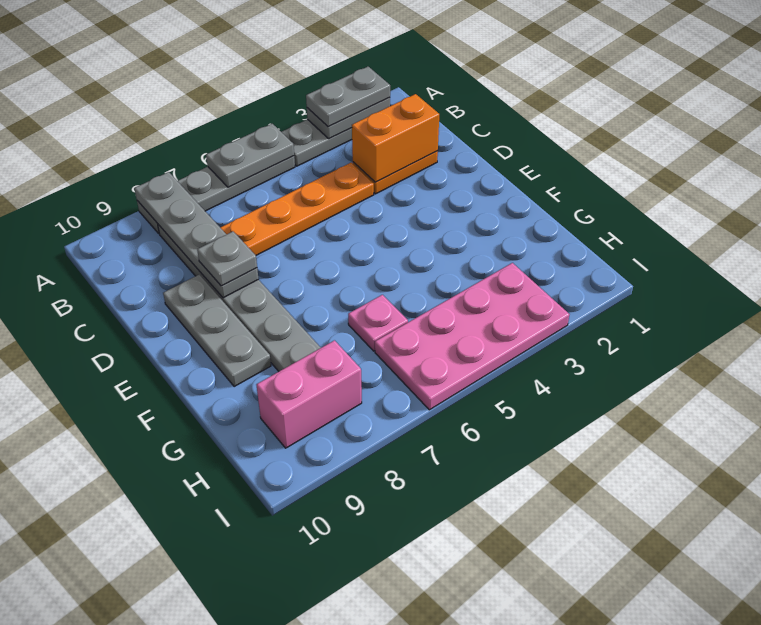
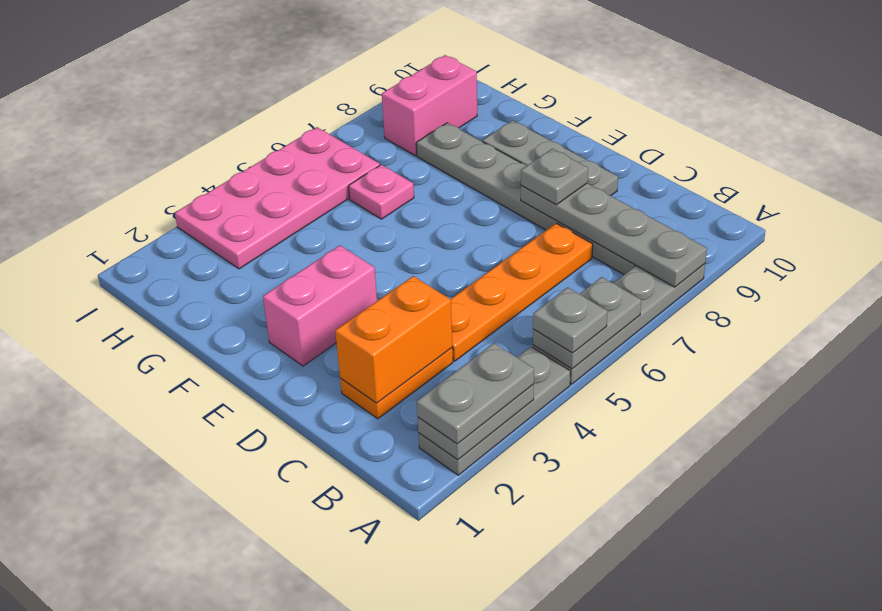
none -> grey plate A5 level 3
none -> pink brick E2:E3 level 1

